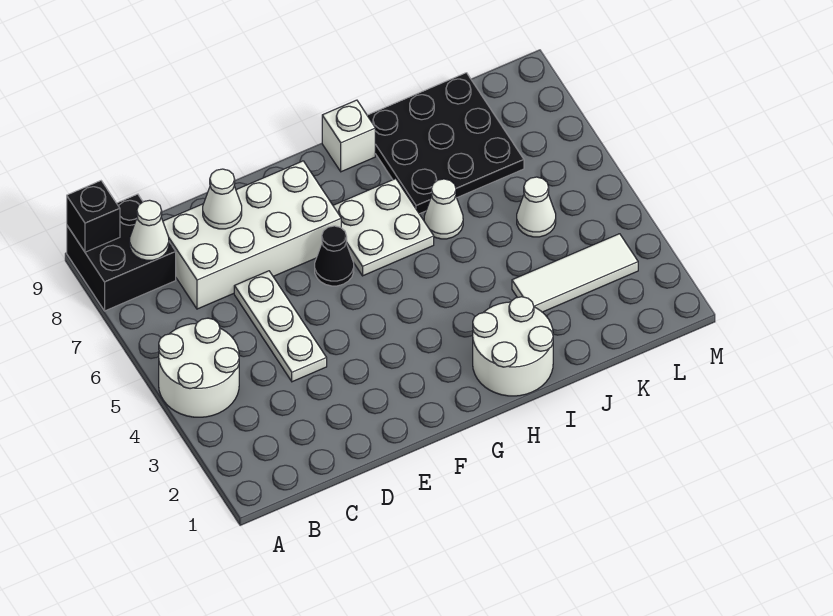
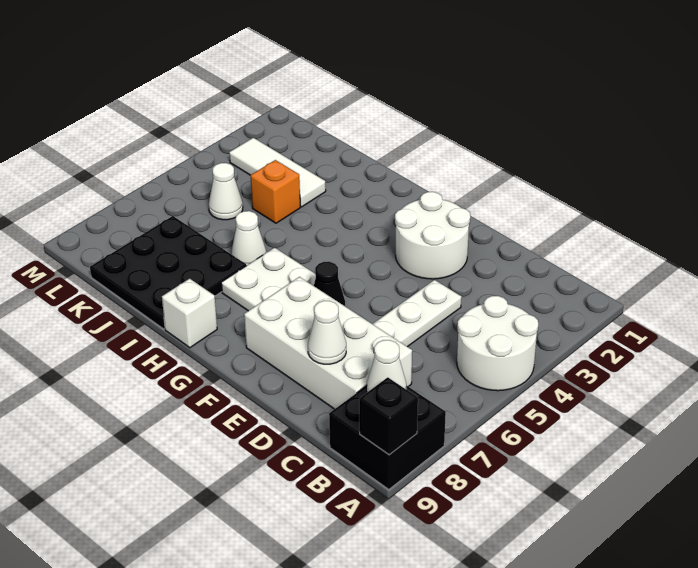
white round brick H1:I2 level 1 -> white round brick E2:F3 level 1
none -> orange brick J4 level 1

